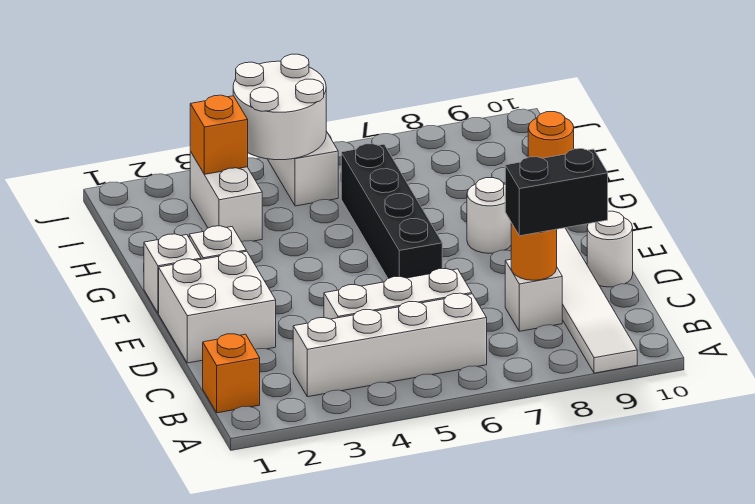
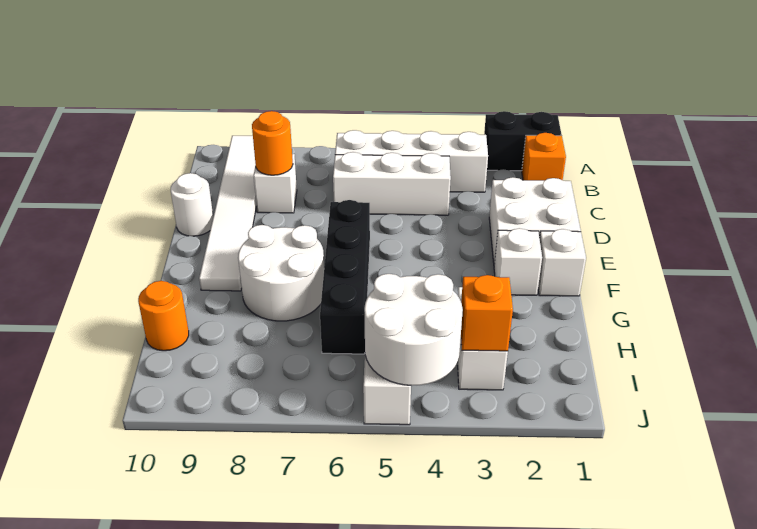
black brick C8:C9 level 3 -> black brick A1:A2 level 1
white round brick F8 level 1 -> white round brick F7:G8 level 1

